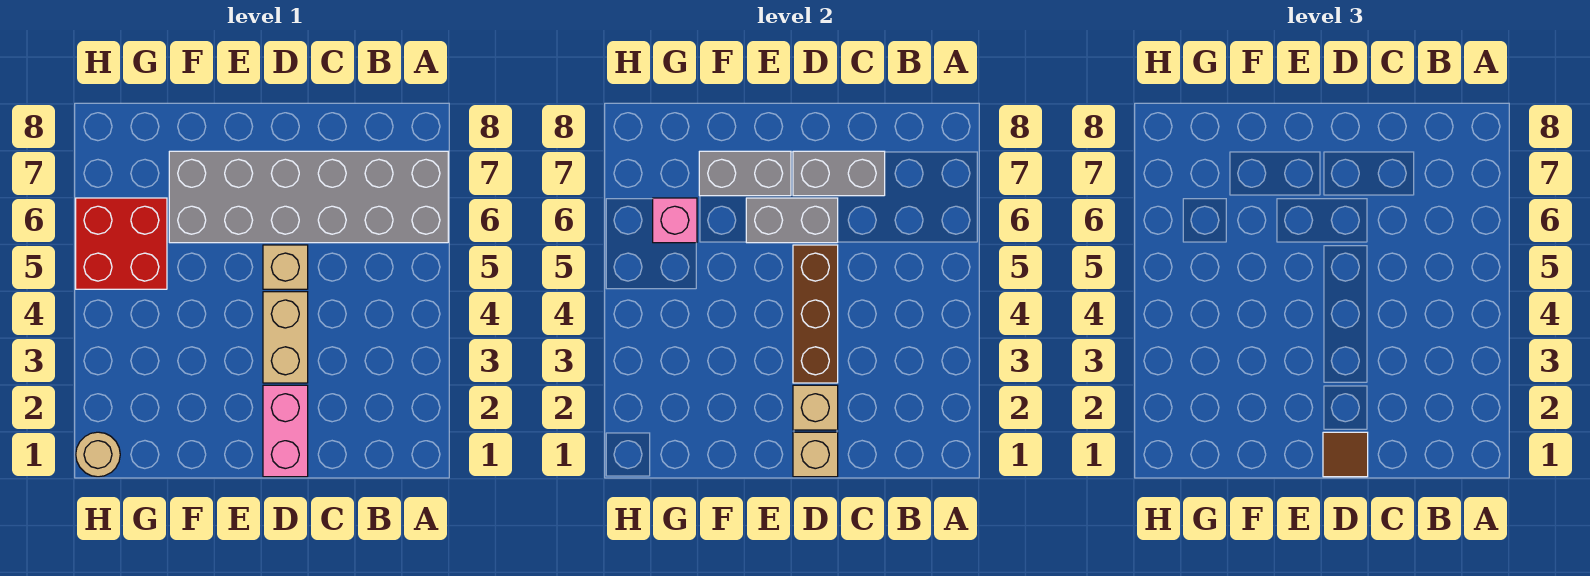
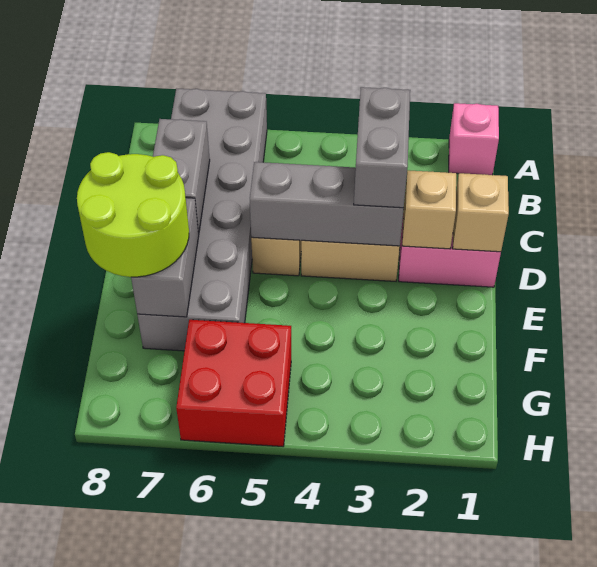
brown tile D1 level 3 -> none
brown brick D3:D5 level 2 -> grey brick D3:D5 level 2
grey brick D6:E6 level 2 -> grey brick C3:D3 level 3
none -> lime round brick E7:F8 level 3
pink brick G6 level 2 -> pink brick A1 level 1
tan round brick H1 level 1 -> none

